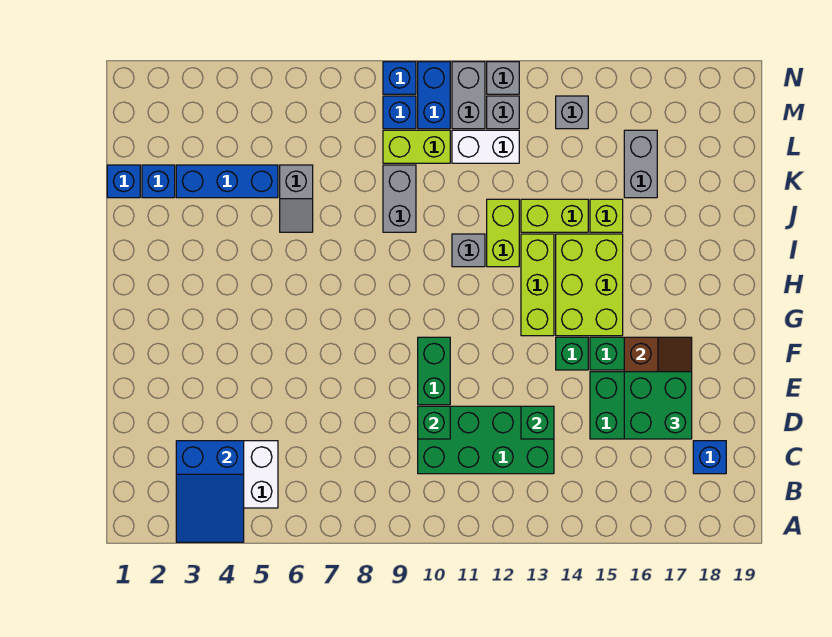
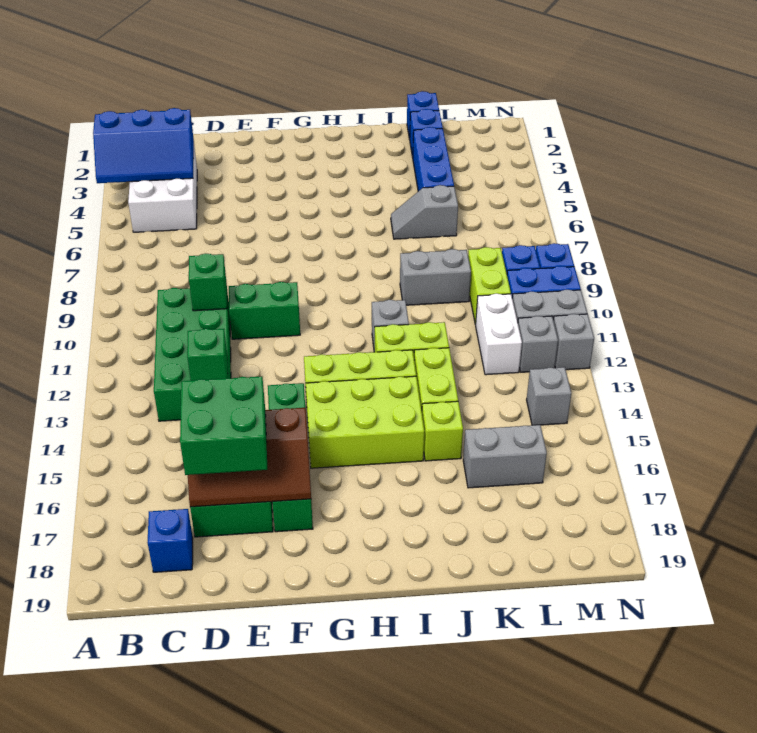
blue slope A3:C4 level 2 top C -> blue slope A3:C4 level 2 top 3

